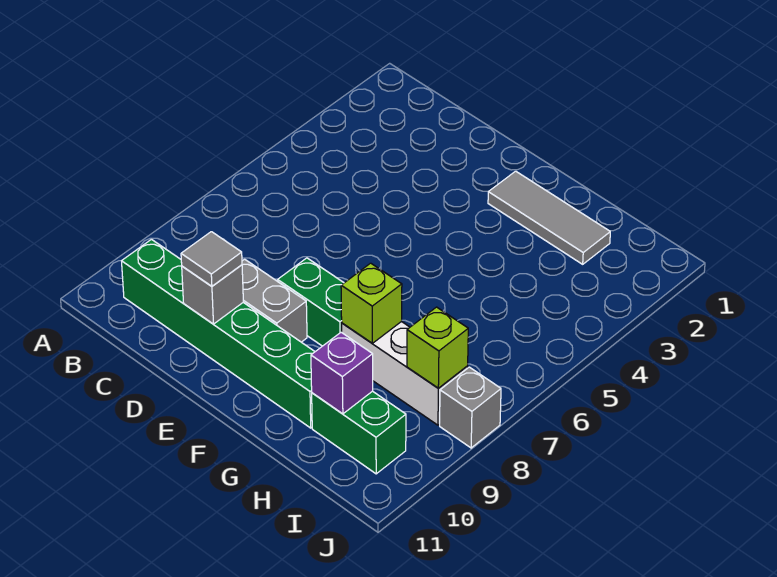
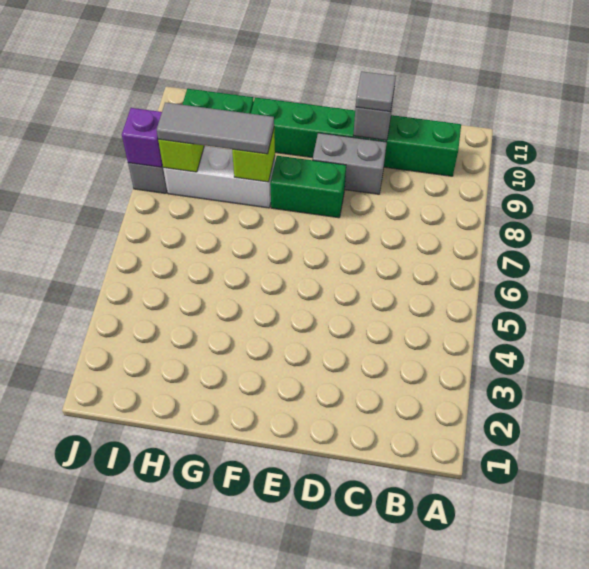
grey tile F2:H2 level 1 -> grey tile G8:I8 level 3
purple brick H10 level 2 -> purple brick J8 level 2

